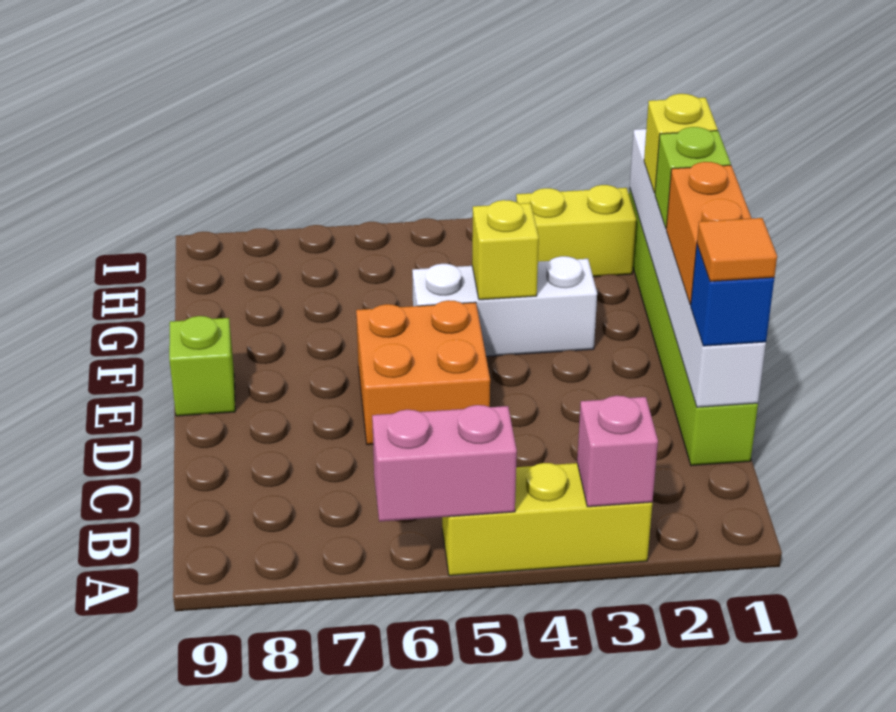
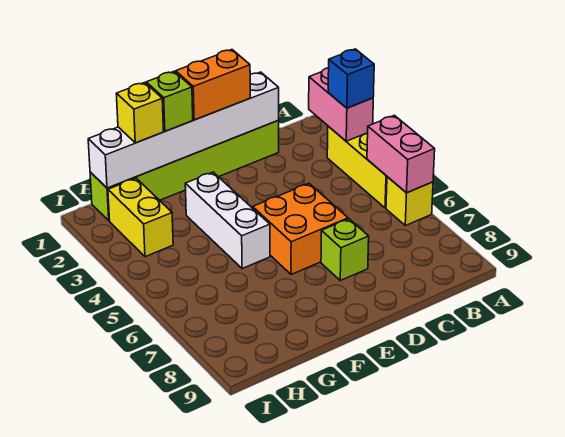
pink brick A3 level 2 -> pink brick A2:A3 level 2
blue brick C1 level 3 -> blue brick A3 level 3
orange tile C1 level 4 -> none
lime brick E9 level 1 -> lime brick D7 level 1
yellow brick F4 level 2 -> yellow brick A6 level 1

